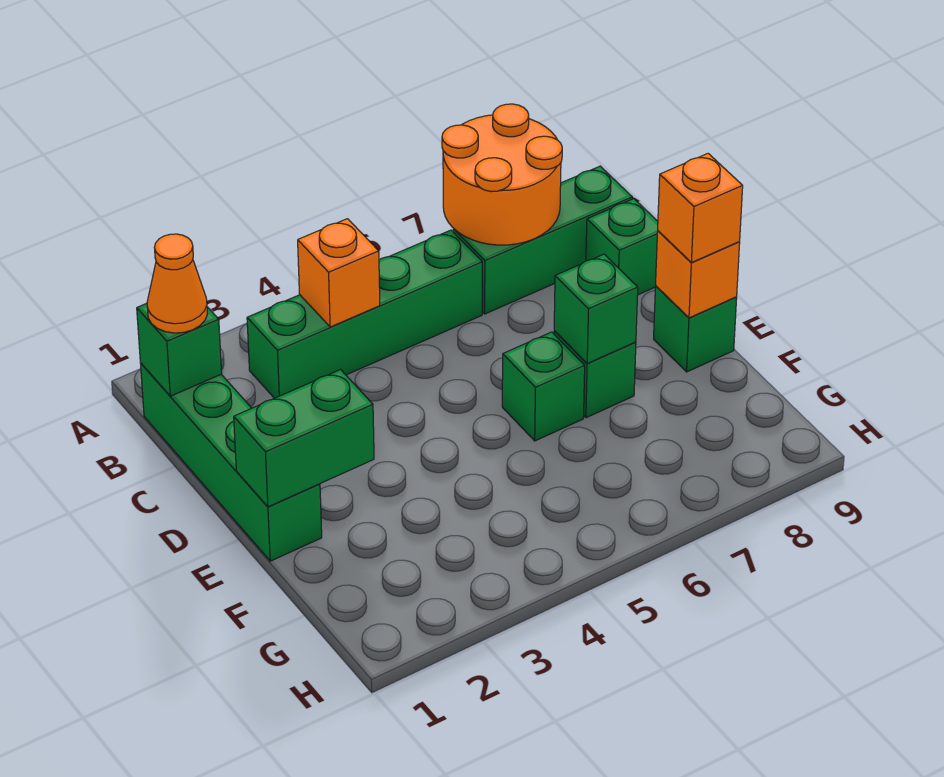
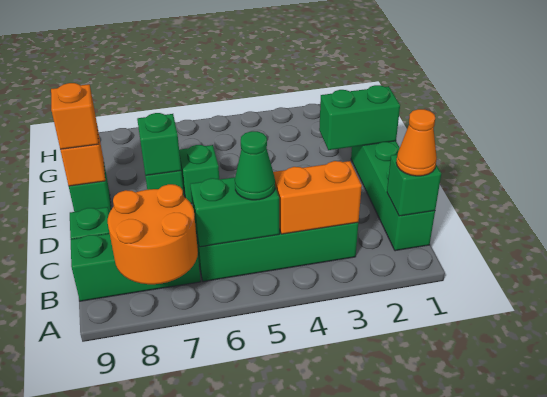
orange brick B4 level 2 -> orange brick B3:B4 level 2
none -> green brick B5:B6 level 2
none -> green cone B5 level 3

